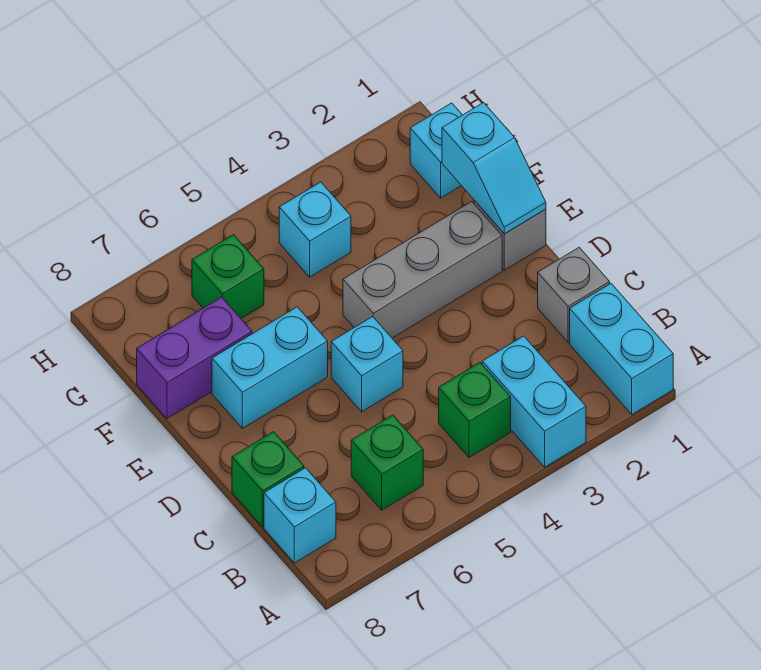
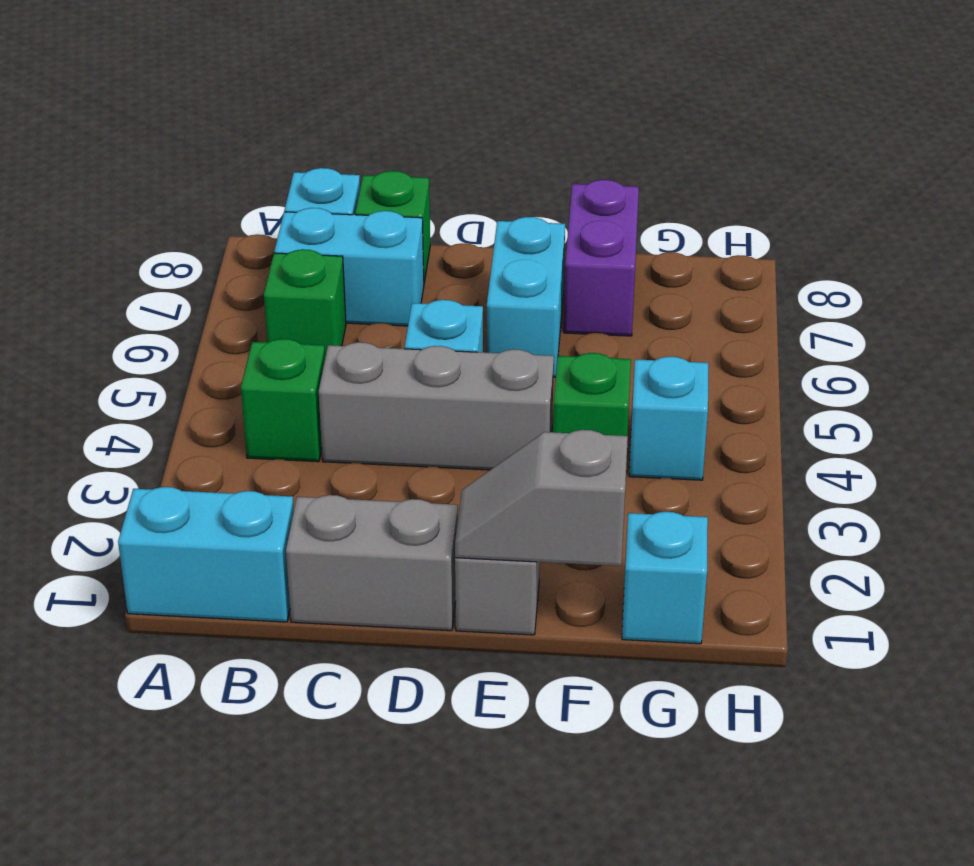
cyan brick A3:B3 level 1 -> cyan brick B7:C7 level 1
grey brick C1 level 1 -> grey brick C1:D1 level 1
cyan slope E1:F1 level 2 top F -> grey slope E1:F1 level 2 top F
grey brick E2:E4 level 1 -> grey brick C4:E4 level 1
green brick G6 level 1 -> green brick F4 level 1

